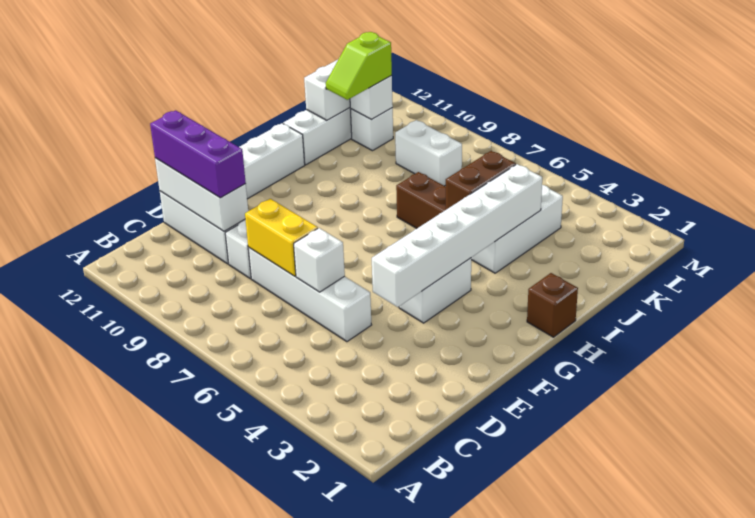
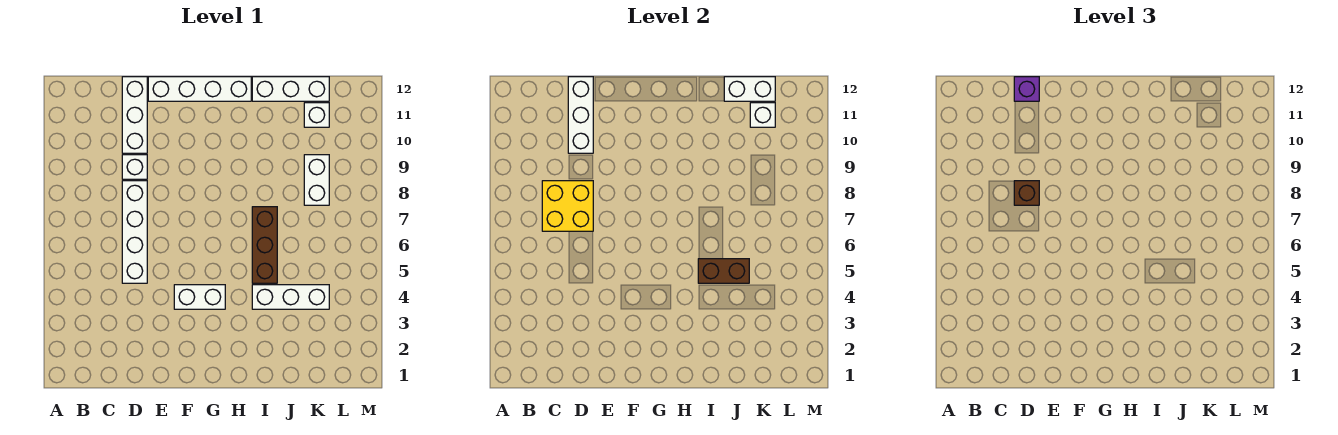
white brick D6 level 2 -> none
yellow brick D7:D8 level 2 -> yellow brick C7:D8 level 2
purple brick D10:D12 level 3 -> purple brick D12 level 3
white brick E4:J4 level 2 -> none
brown brick H1 level 1 -> brown brick D8 level 3
lime slope J11:K11 level 3 top K -> none

